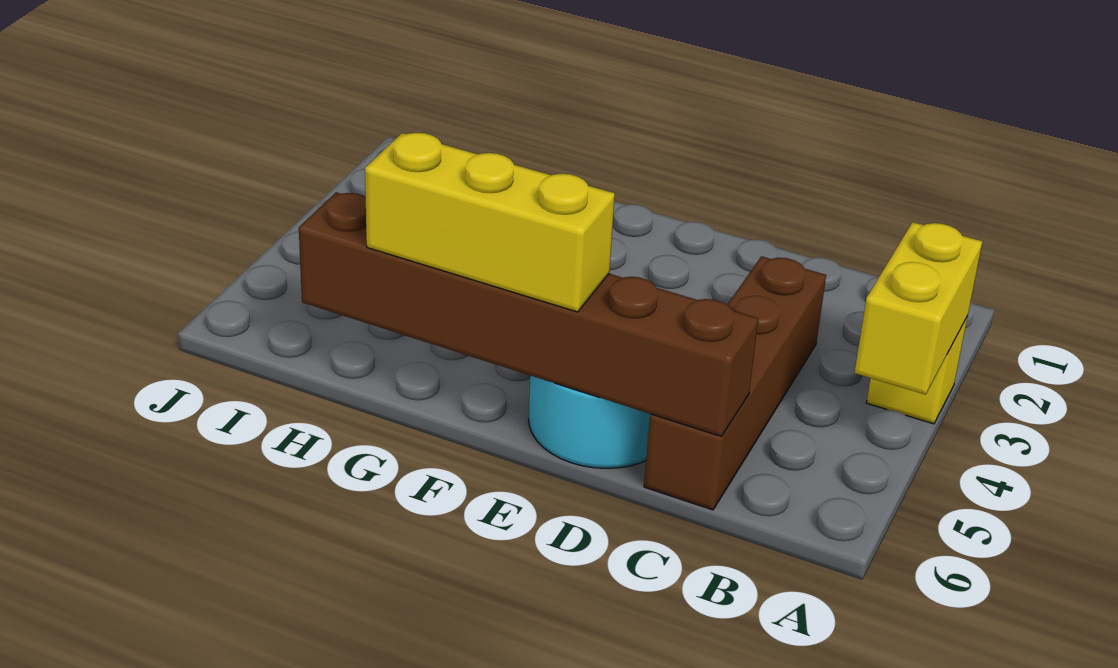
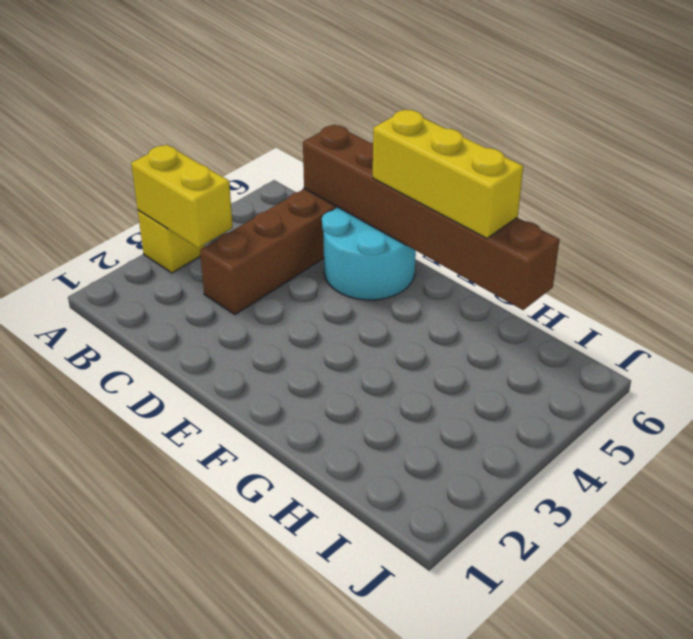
yellow brick A3:A4 level 2 -> yellow brick A3:B3 level 2

